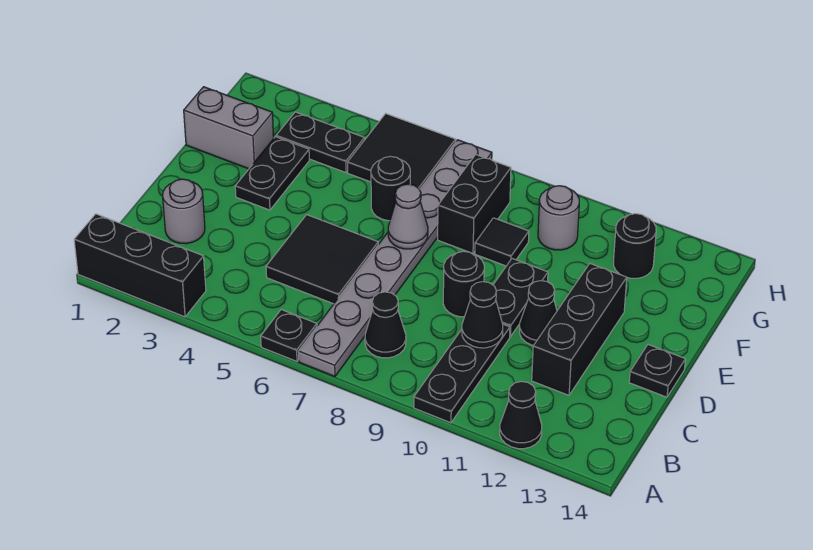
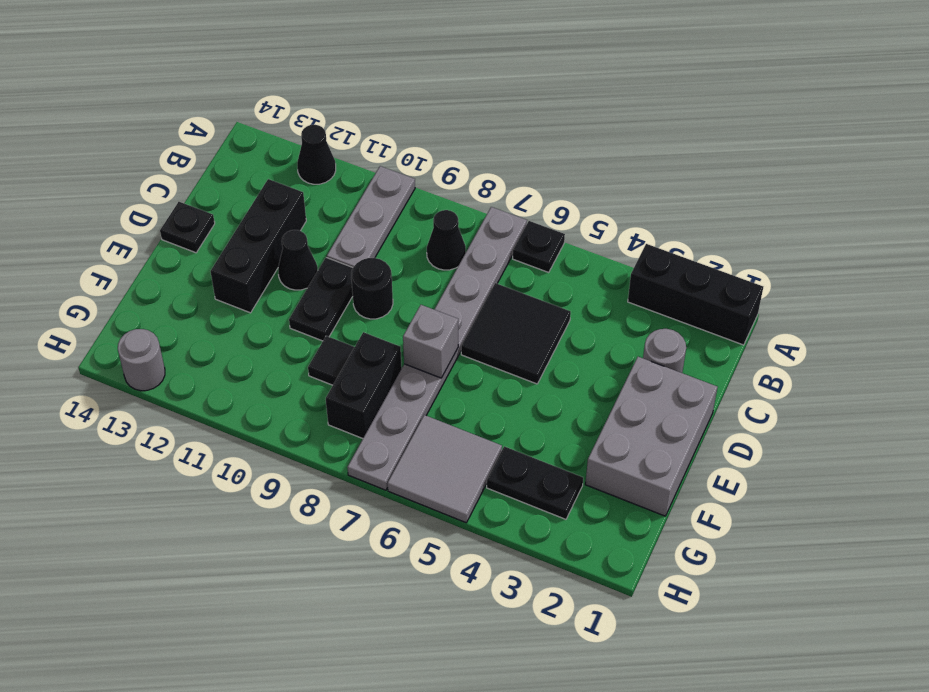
black plate A10:C10 level 1 -> grey plate A10:C10 level 1
black cone C10 level 2 -> none
black plate E3:F3 level 1 -> none
grey cone E7 level 2 -> grey brick E7 level 2
grey brick F1:F2 level 1 -> grey brick D1:F2 level 1
black round brick F6 level 1 -> none
black tile G5:H6 level 1 -> grey tile G5:H6 level 1
grey round brick G10 level 1 -> grey round brick H13 level 1
black round brick G12 level 1 -> none

